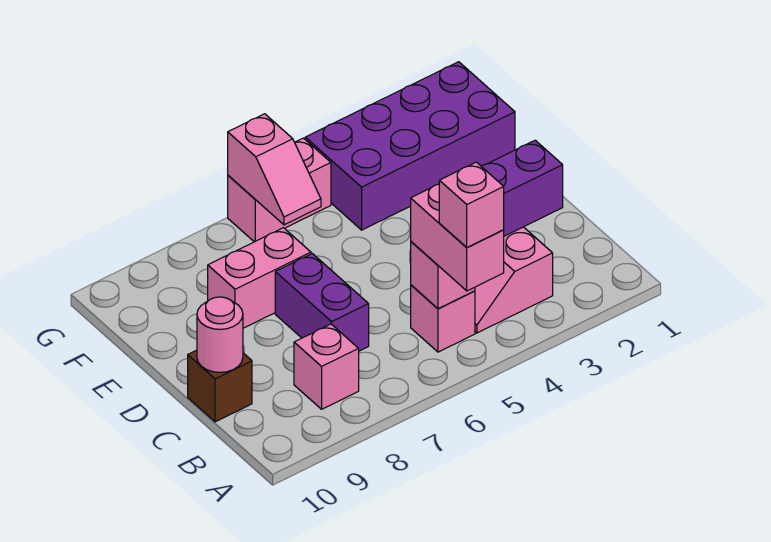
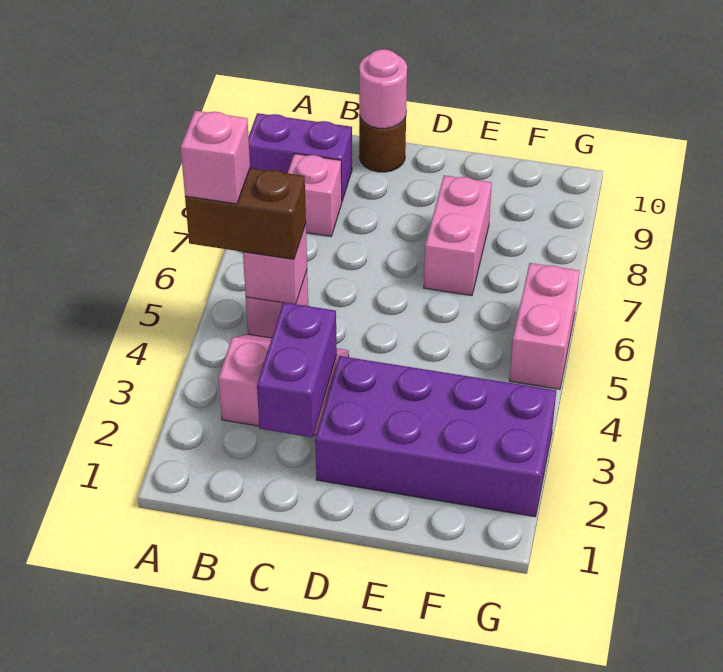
pink brick A5:B5 level 3 -> brown brick A5:B5 level 3
purple brick C7:D7 level 1 -> purple brick A9:B9 level 1
brown brick C10 level 1 -> brown round brick C10 level 1
purple brick F1:G4 level 1 -> purple brick D2:G3 level 1
pink slope F6:G6 level 2 top G -> none

